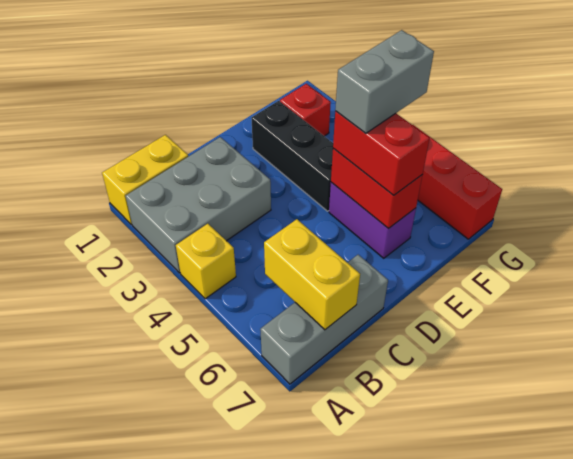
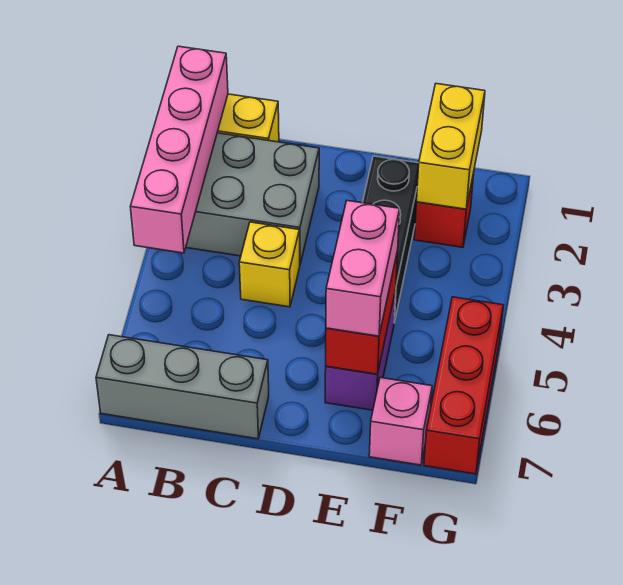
none -> pink brick A1:A4 level 2
yellow brick A4 level 1 -> yellow brick C4 level 1
yellow brick B6:B7 level 2 -> yellow brick F1:F2 level 2
red brick E5:E6 level 3 -> pink brick E5:E6 level 3
grey brick E5:F5 level 4 -> none
none -> pink brick F7 level 1

